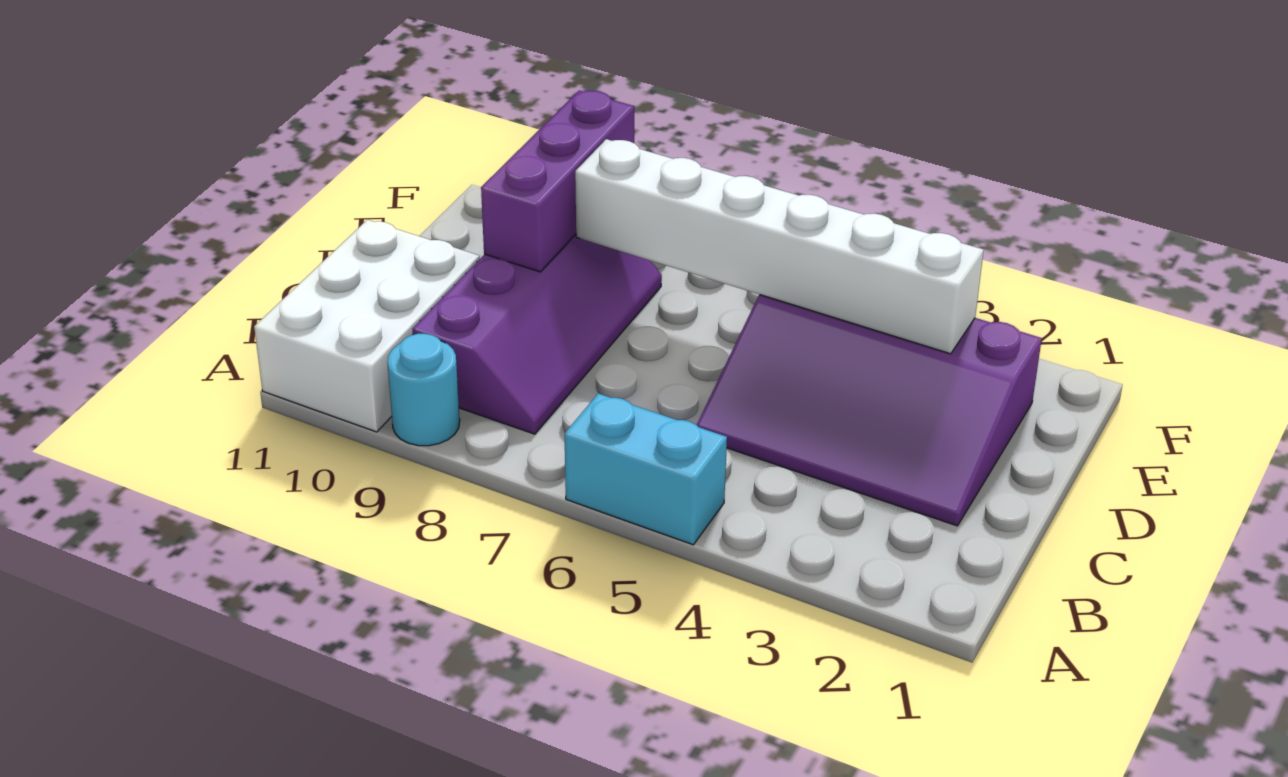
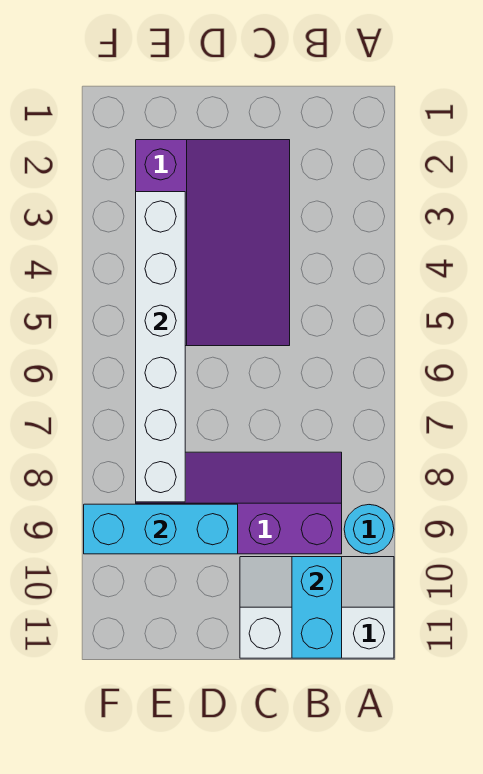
cyan brick A5:A6 level 1 -> cyan brick B10:B11 level 2
white brick A10:C11 level 1 -> white slope A10:C11 level 1 top 11
purple brick D9:F9 level 2 -> cyan brick D9:F9 level 2

